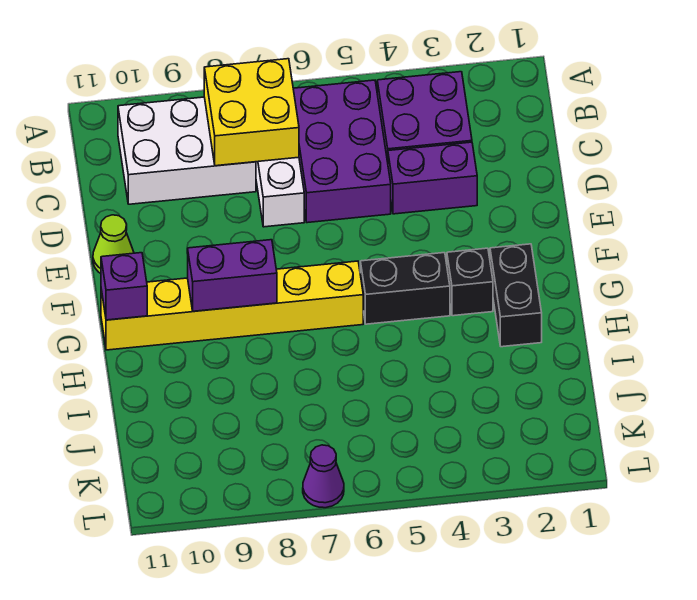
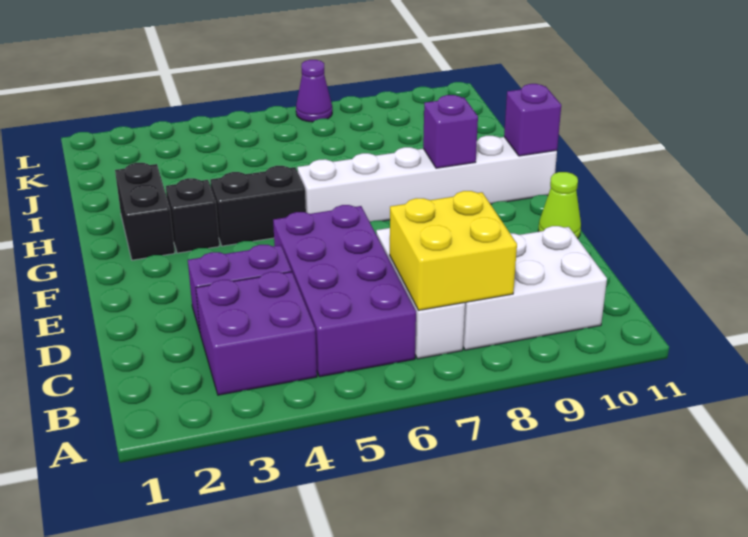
purple brick B5:D6 level 1 -> purple brick B5:E6 level 1
yellow brick G6:G11 level 1 -> white brick G6:G11 level 1
purple brick G8:G9 level 2 -> purple brick G9 level 2

